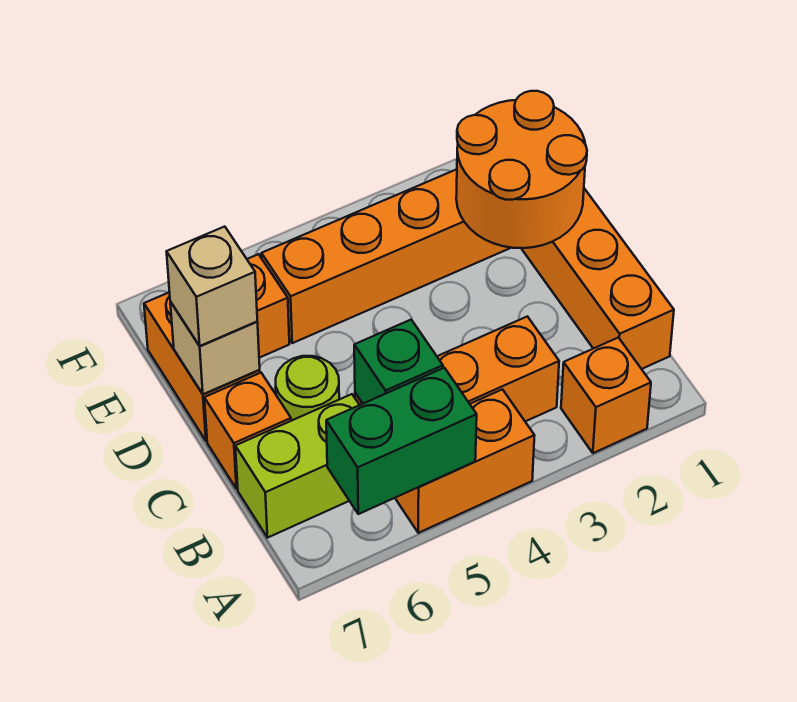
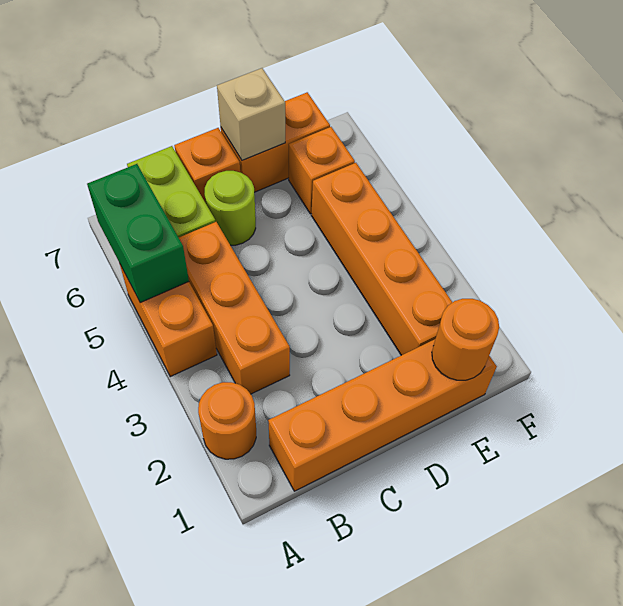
orange brick A2 level 1 -> orange round brick A2 level 1
green brick B5 level 2 -> none
orange round brick D1:E2 level 2 -> orange round brick E1 level 2
tan brick D7 level 3 -> none

